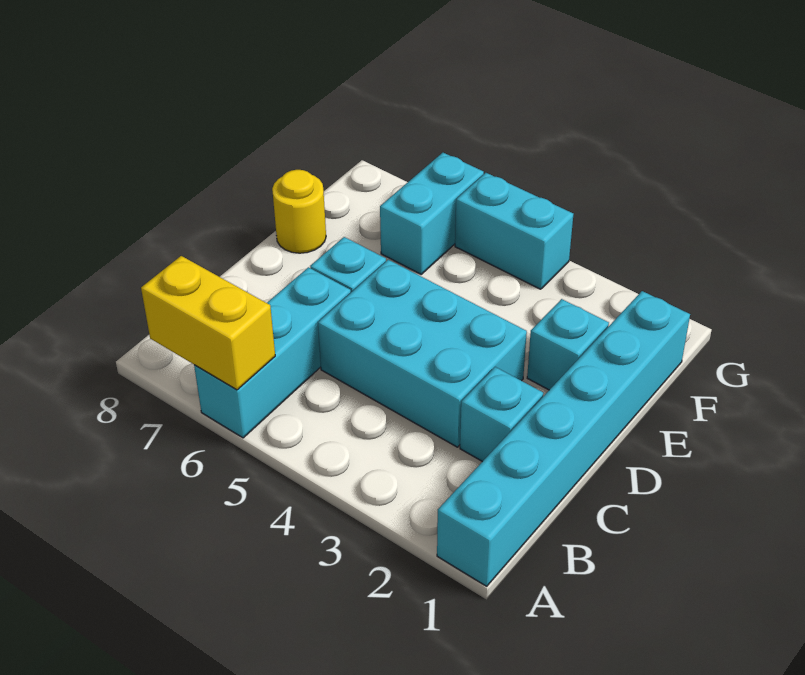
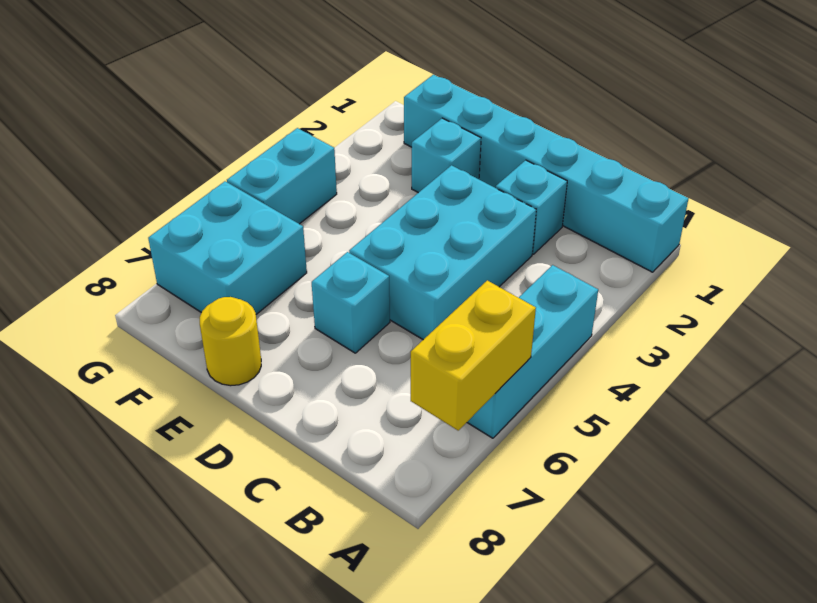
cyan brick A6:C6 level 1 -> cyan brick A4:A6 level 1
cyan brick F6:G6 level 1 -> cyan brick F6:G7 level 1

